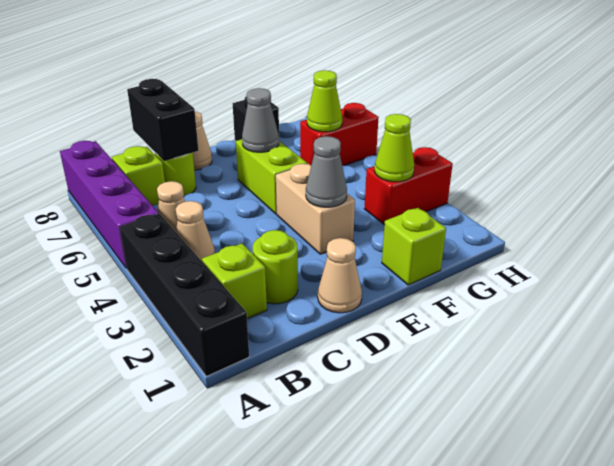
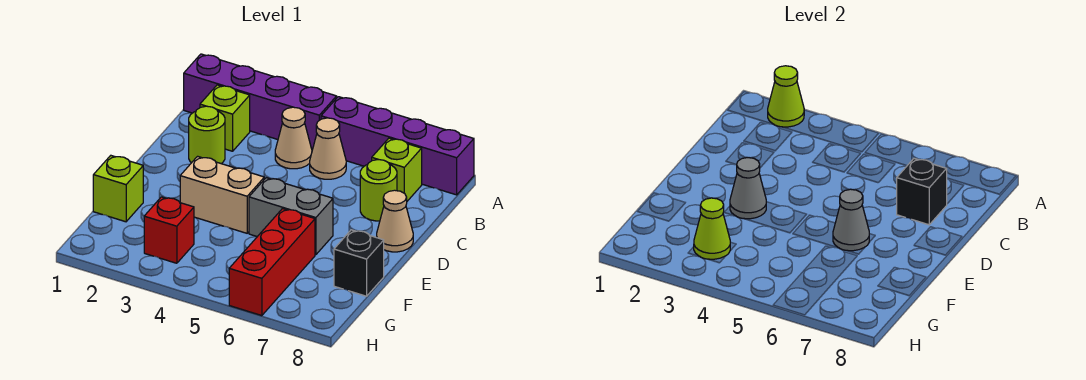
black brick A1:A4 level 1 -> purple brick A1:A4 level 1
black brick C7:C8 level 2 -> black brick C7 level 2
tan cone D1 level 1 -> none
lime brick E5:E6 level 1 -> grey brick E5:E6 level 1
red brick G3:H3 level 1 -> red brick G3 level 1
red brick G6:H6 level 1 -> red brick F6:H6 level 1
lime cone G6 level 2 -> lime cone A2 level 2

